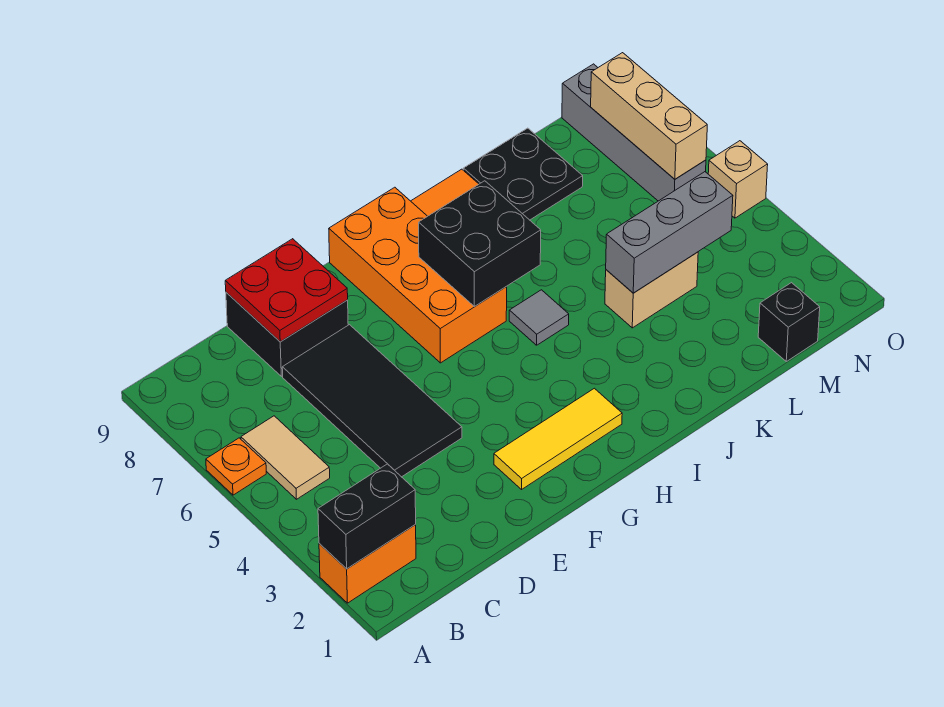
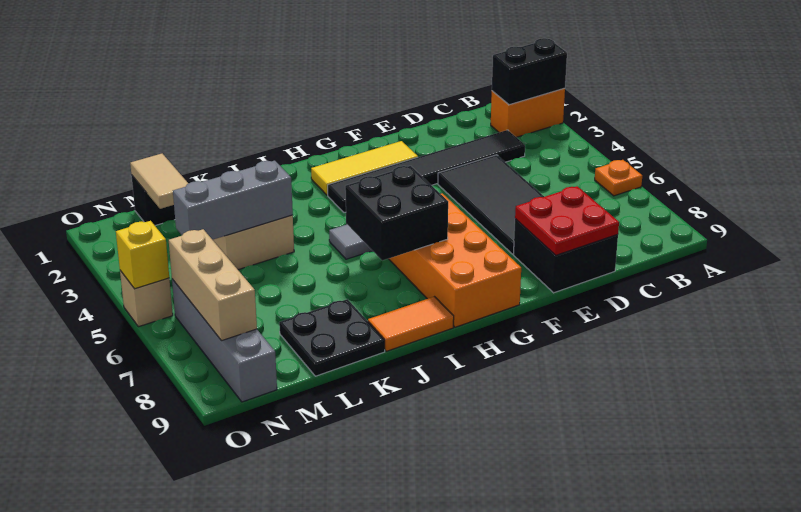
tan tile B5:B6 level 1 -> tan tile M1:M2 level 2
none -> black tile C3:H3 level 1
none -> yellow brick O5 level 2

